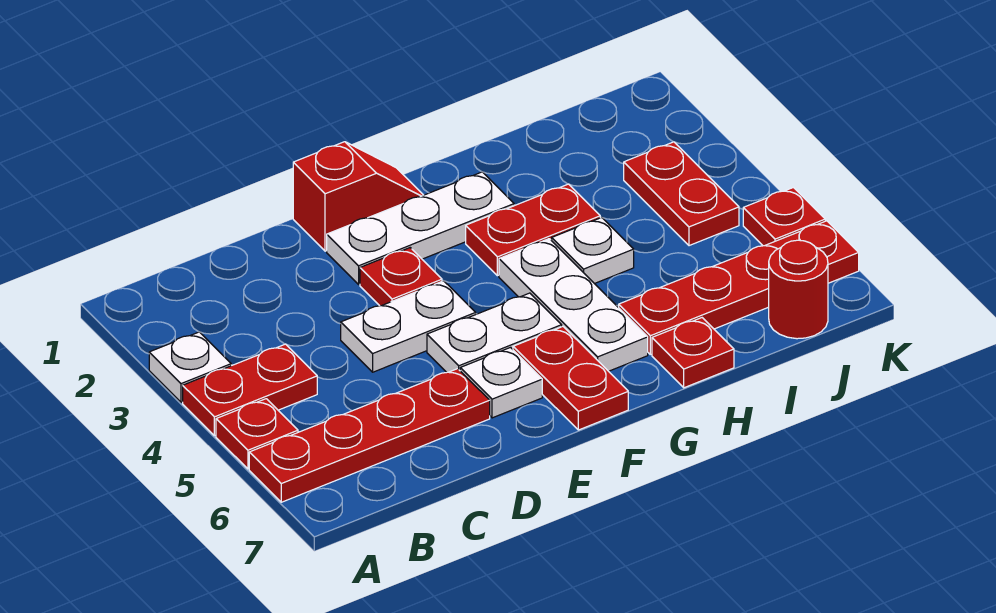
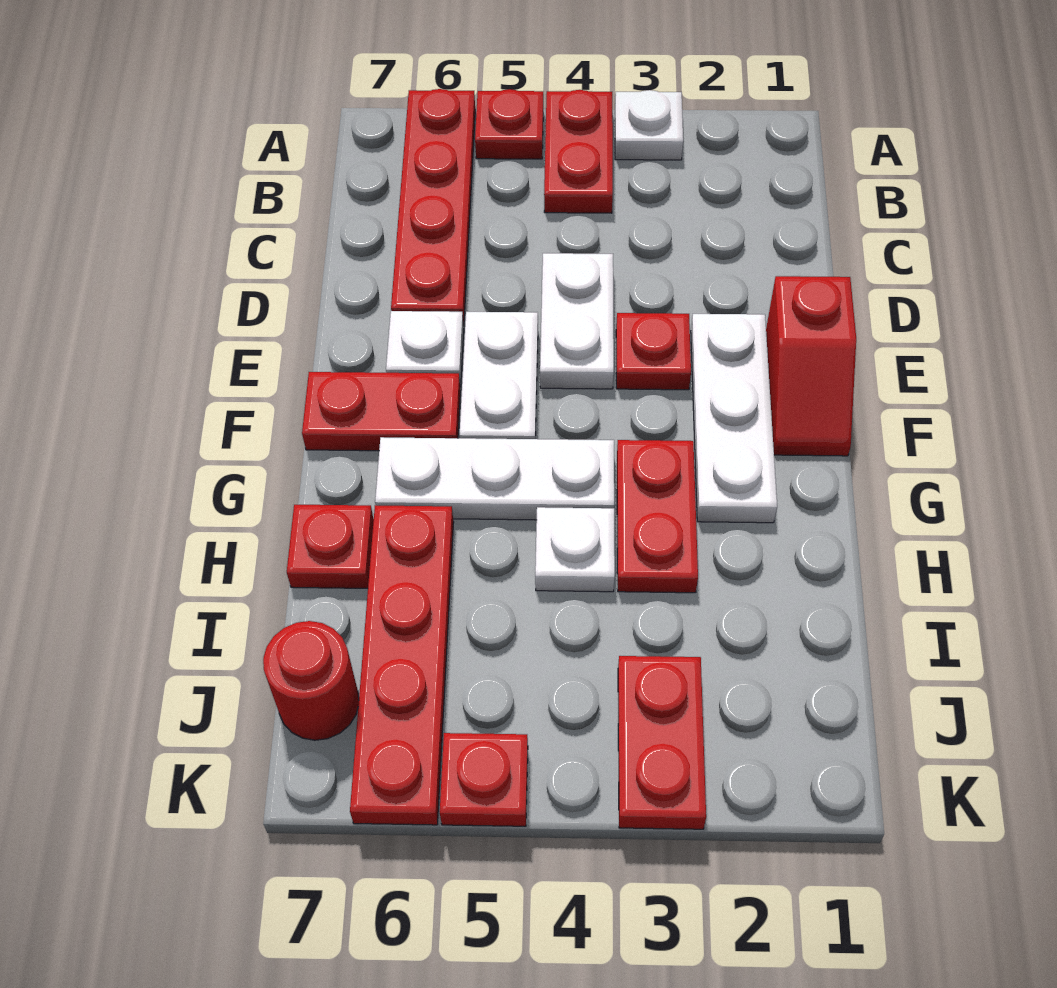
red plate J3:J4 level 1 -> red plate J3:K3 level 1

